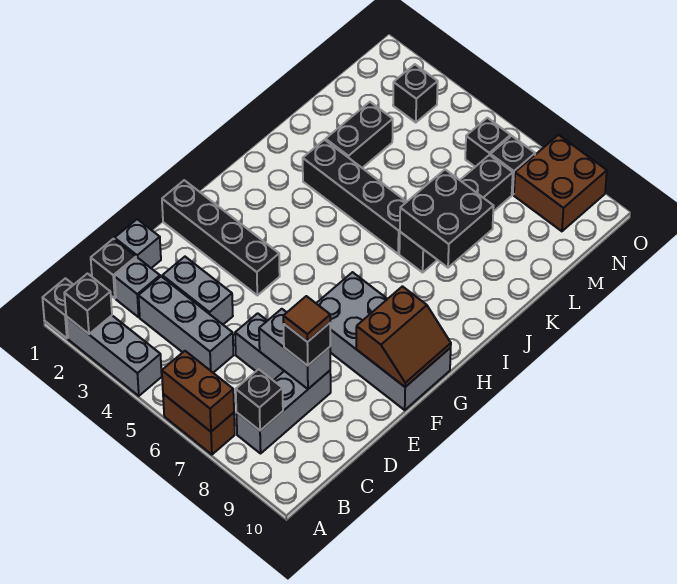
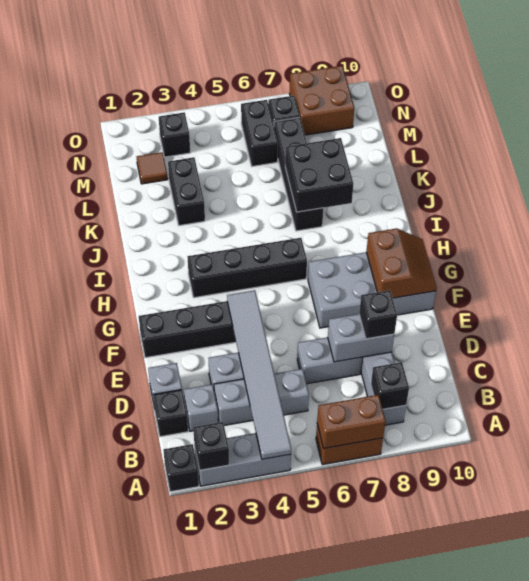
none -> grey tile A4:F4 level 2
brown tile D8 level 4 -> brown tile M2 level 1
black brick J3:J6 level 1 -> black brick H3:H6 level 1
black brick N6 level 1 -> black brick M6:N6 level 1

